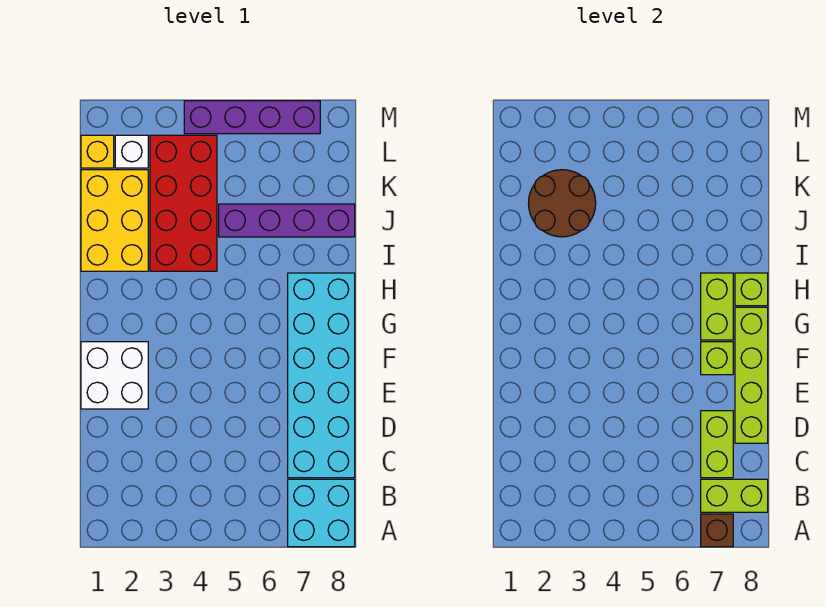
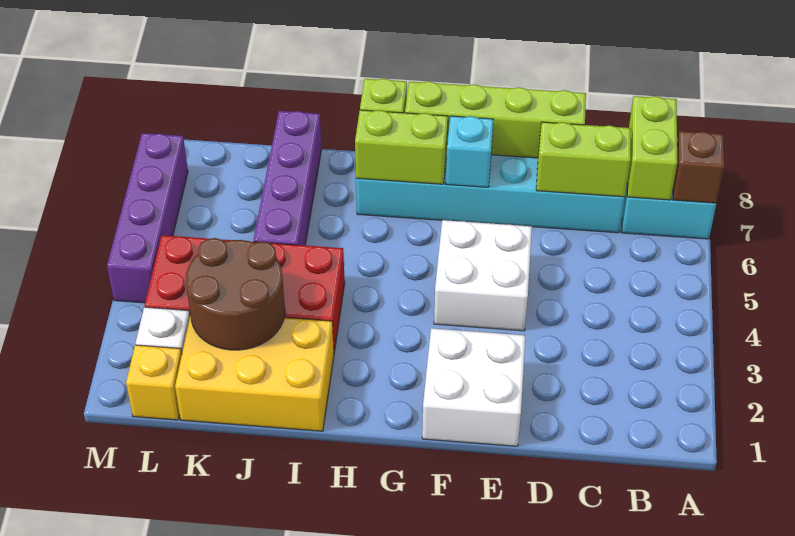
none -> white brick E4:F5 level 1
lime brick F7 level 2 -> cyan brick F7 level 2

